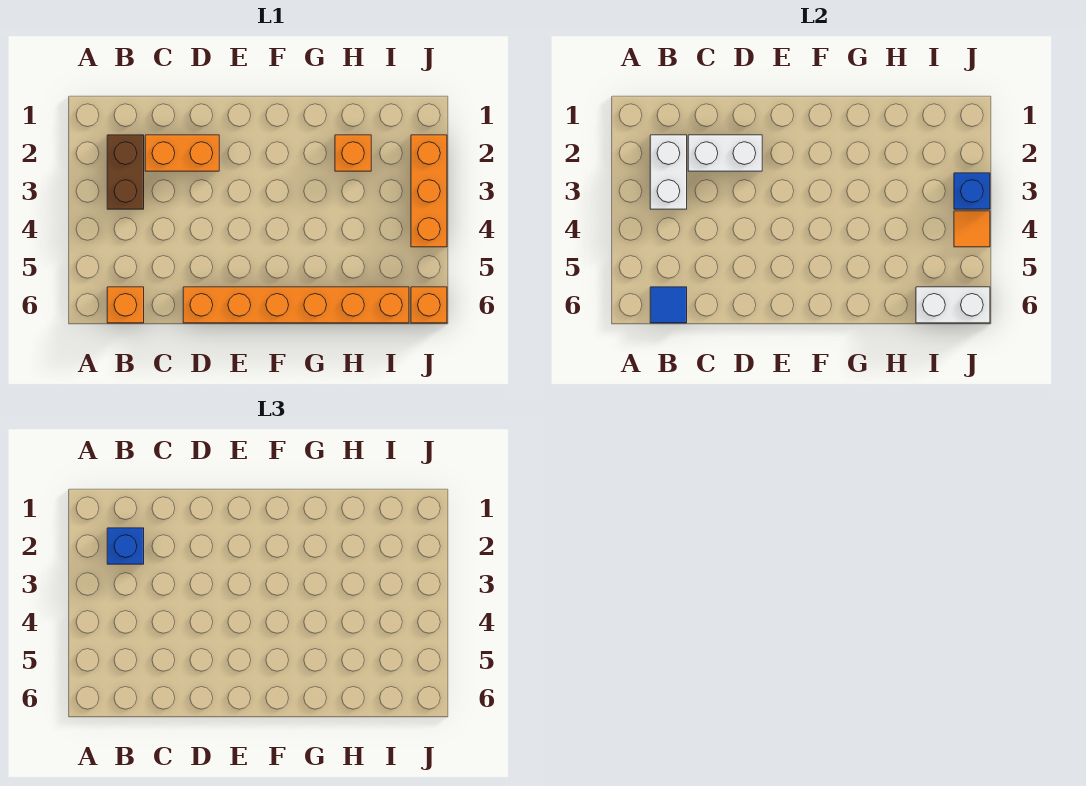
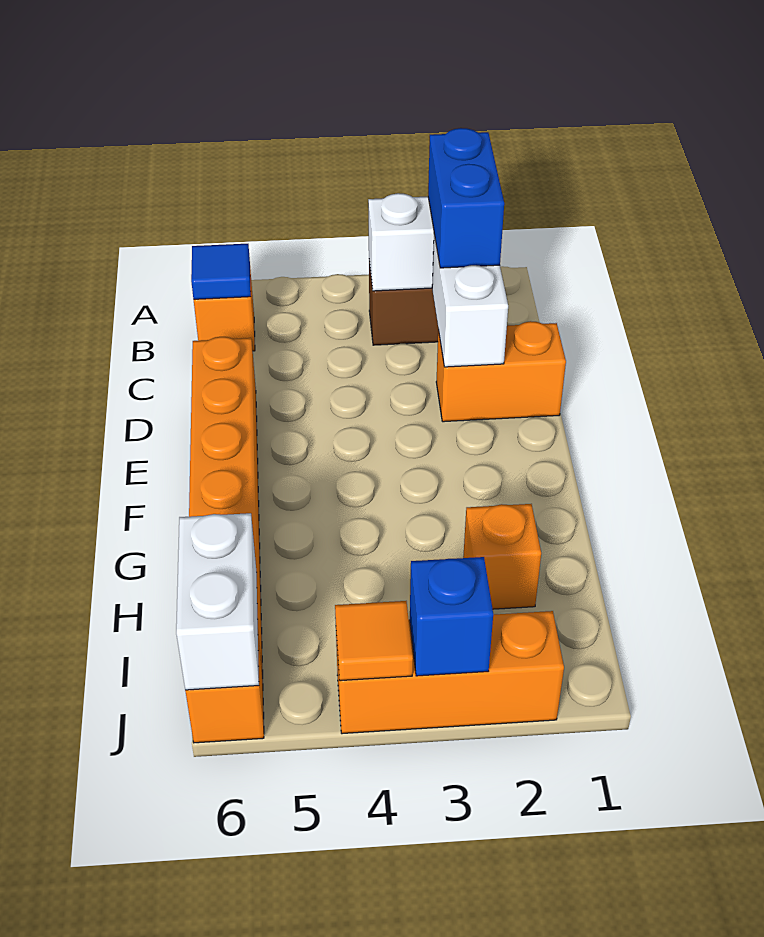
blue brick B2 level 3 -> blue brick B2:C2 level 3
orange brick C2:D2 level 1 -> orange brick D1:D2 level 1

